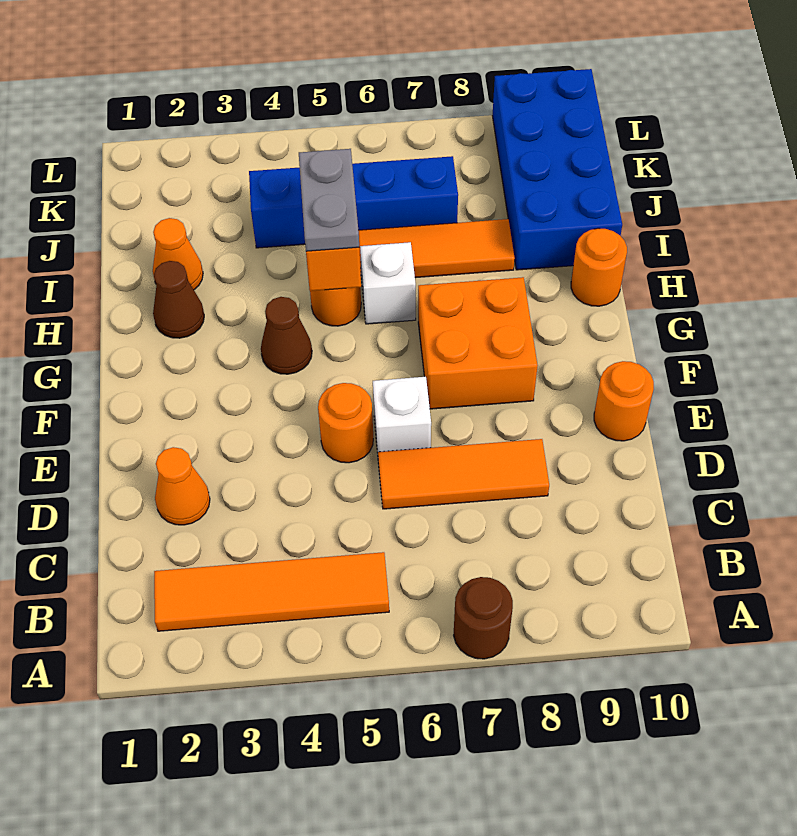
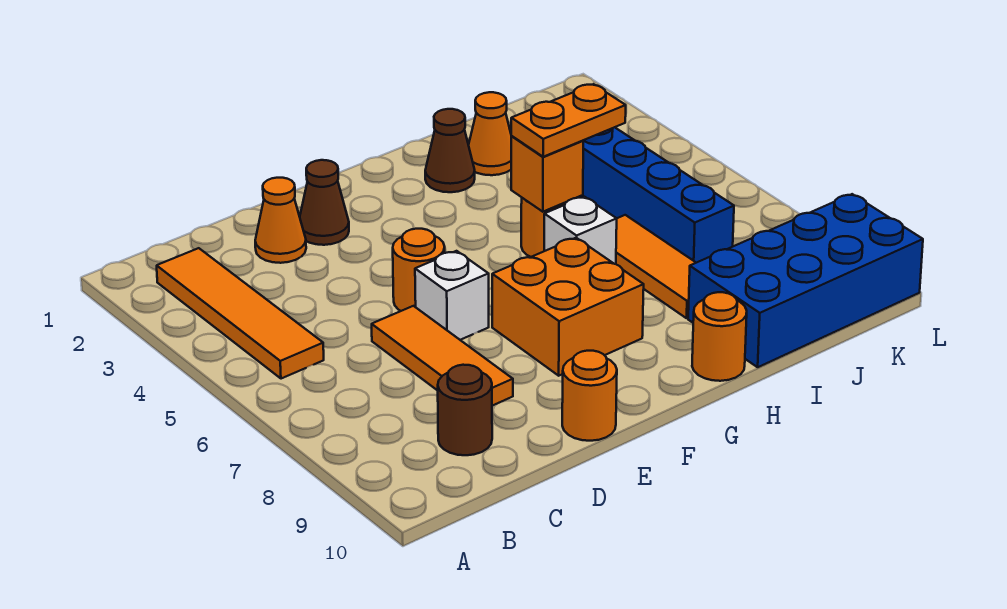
brown round brick A7 level 1 -> brown round brick C9 level 1
brown cone G4 level 1 -> brown cone E2 level 1
grey plate H5:I5 level 3 -> orange plate H5:I5 level 3

